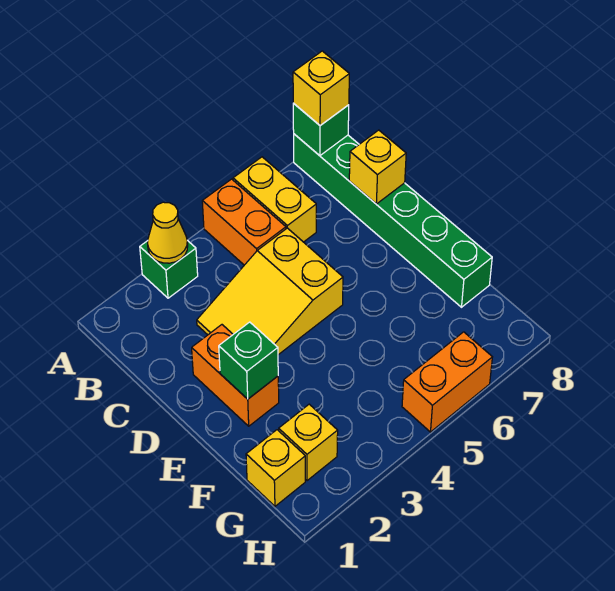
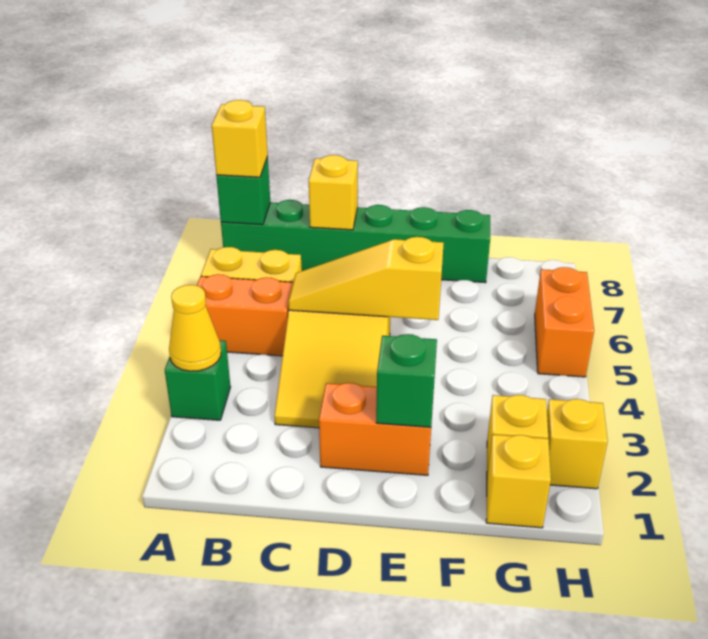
none -> yellow slope C5:E5 level 2 top E
none -> yellow brick H2 level 1

